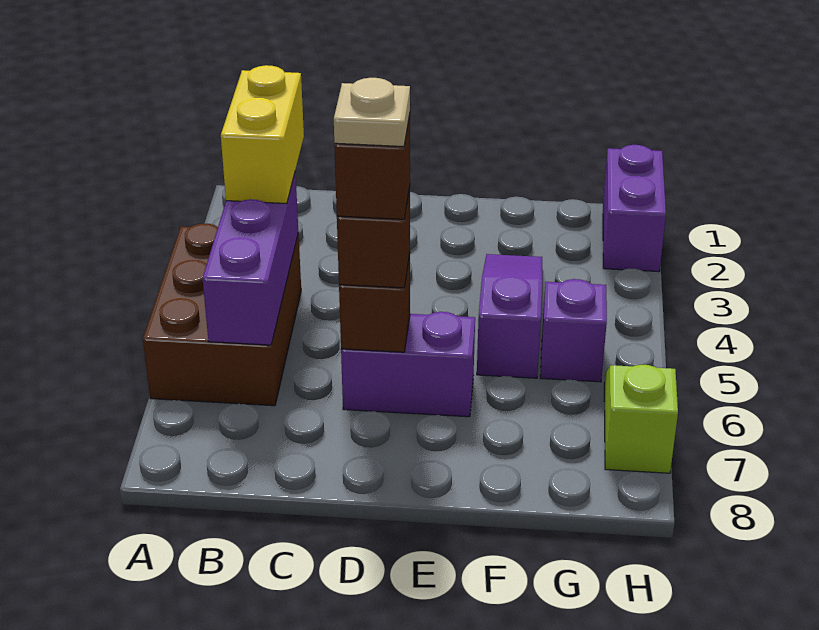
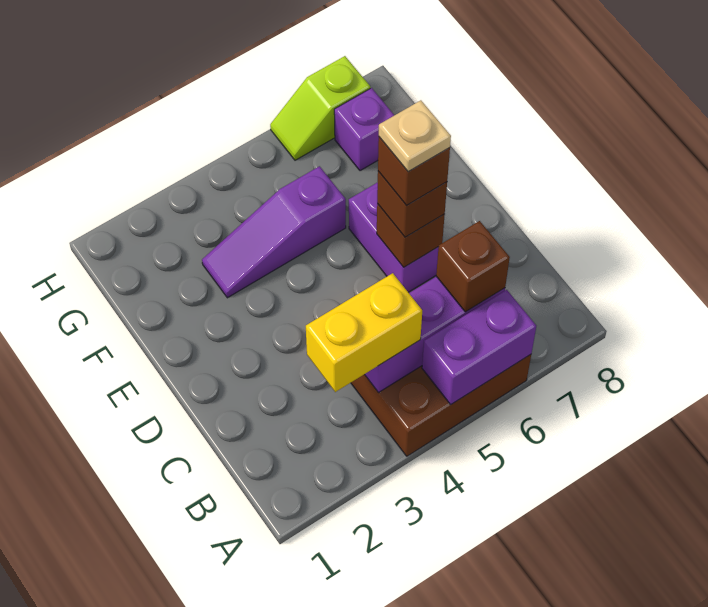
none -> brown brick B6 level 3
purple brick G5 level 1 -> purple brick G7 level 1
purple brick H1:H2 level 1 -> purple brick A5:A6 level 2

